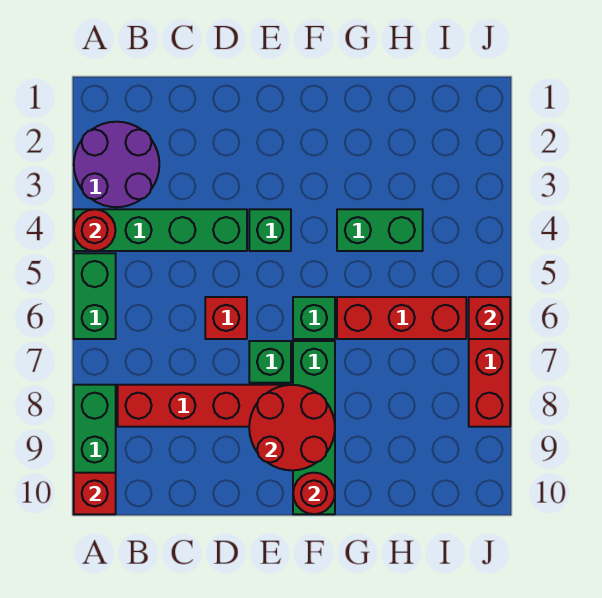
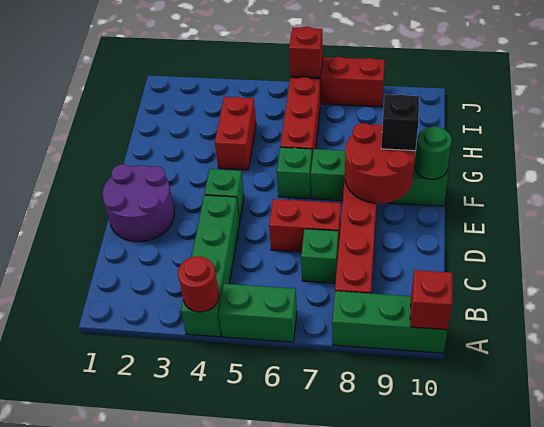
purple round brick A2:B3 level 1 -> purple round brick D1:E2 level 1
red brick D6 level 1 -> red brick D6:D7 level 1
green brick E7 level 1 -> green brick C7 level 1
none -> black brick F9 level 3
red round brick F10 level 2 -> green round brick F10 level 2
green brick G4:H4 level 1 -> red brick G4:H4 level 1

